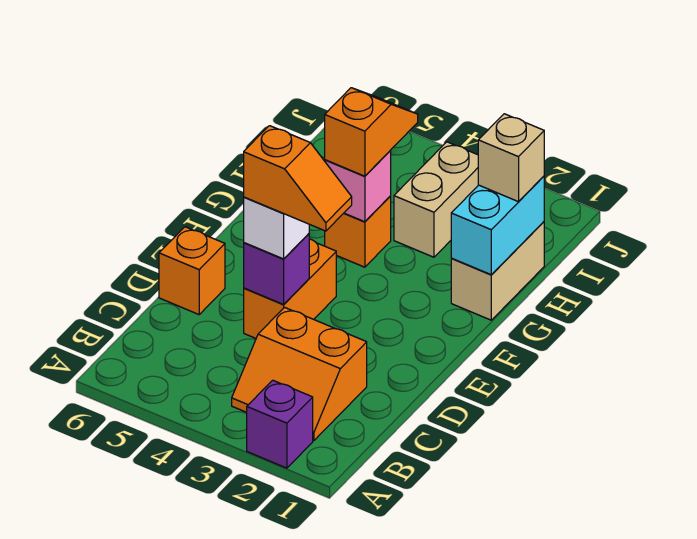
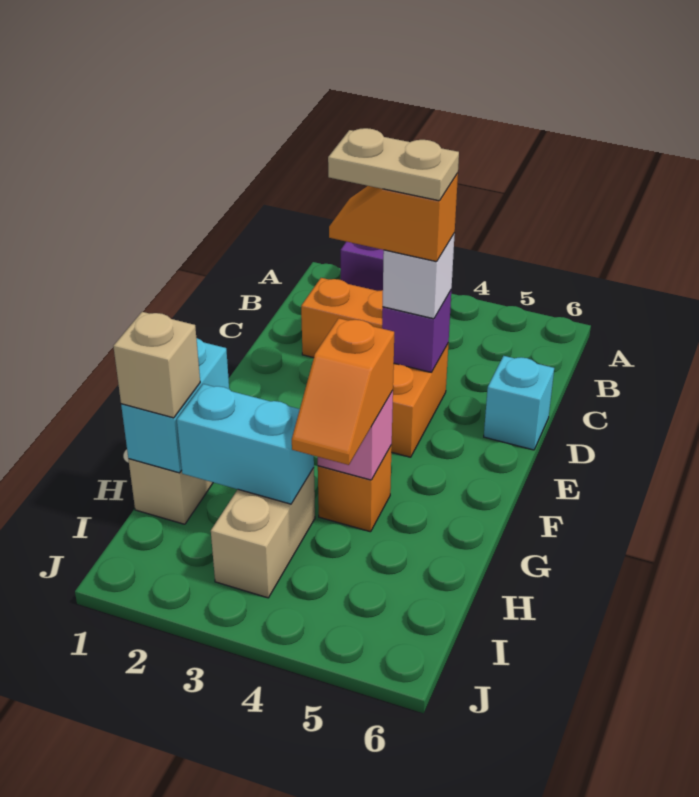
none -> tan plate D3:D4 level 5
orange brick D6 level 1 -> cyan brick D6 level 1
none -> cyan brick H2:H3 level 2

